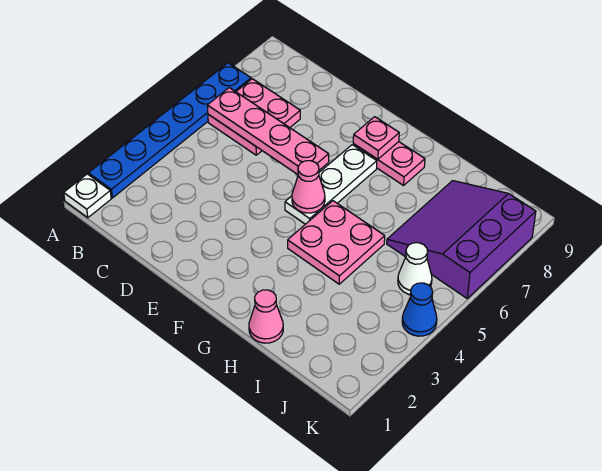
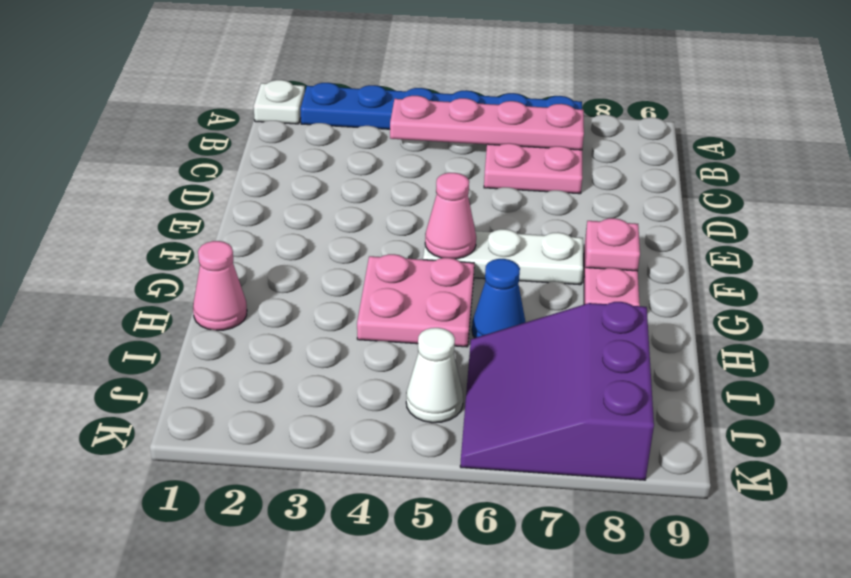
pink plate B6:E6 level 2 -> pink plate B4:B7 level 2
purple slope I6:K8 level 1 top K -> purple slope I6:K8 level 1 top 8
blue cone K4 level 1 -> blue cone H6 level 1

